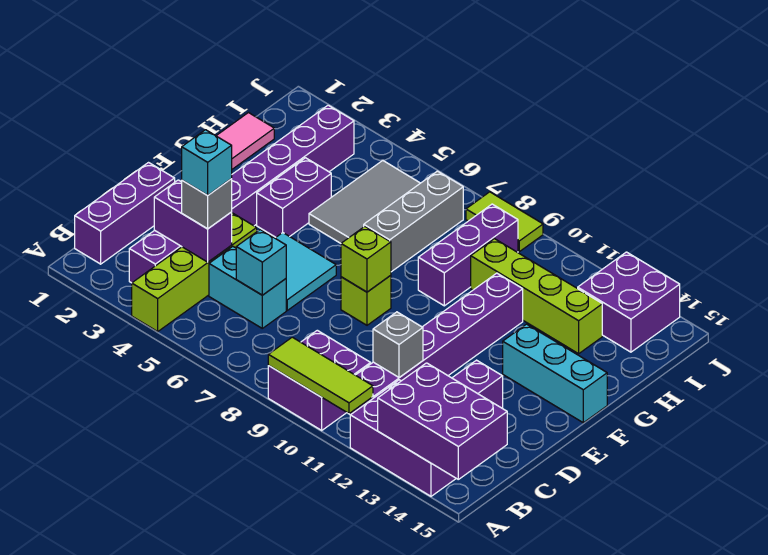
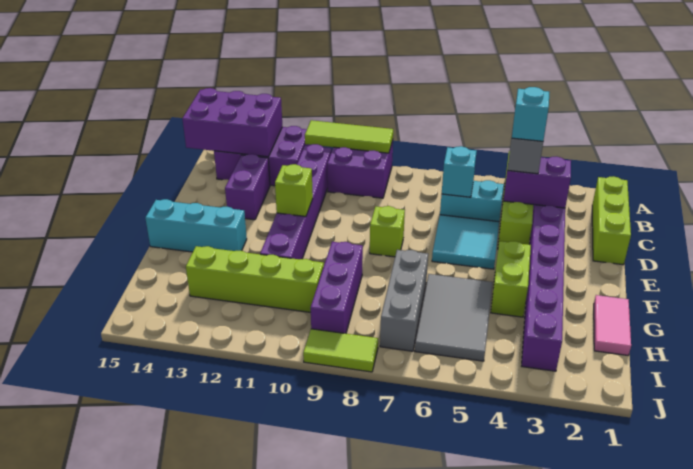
purple brick B1:D1 level 1 -> lime brick B1:D1 level 1
grey brick C11 level 2 -> none
lime brick E8 level 2 -> lime brick E11 level 2
purple brick F4:G4 level 1 -> lime brick F4:G4 level 1
purple brick I13:J14 level 1 -> none

